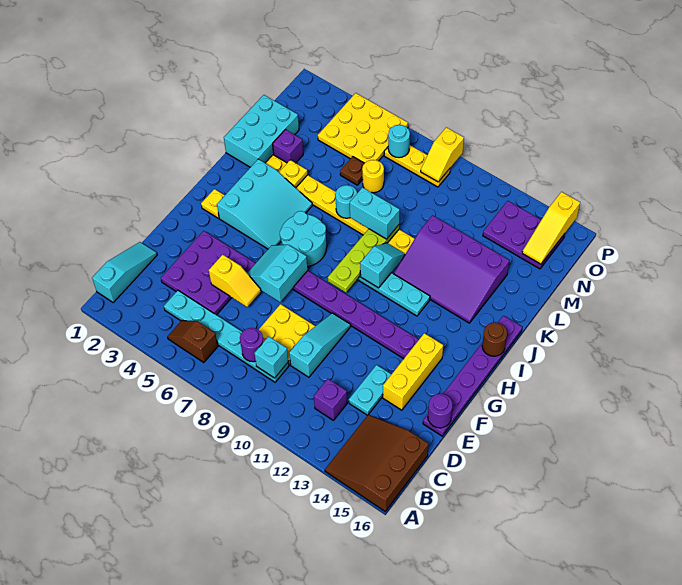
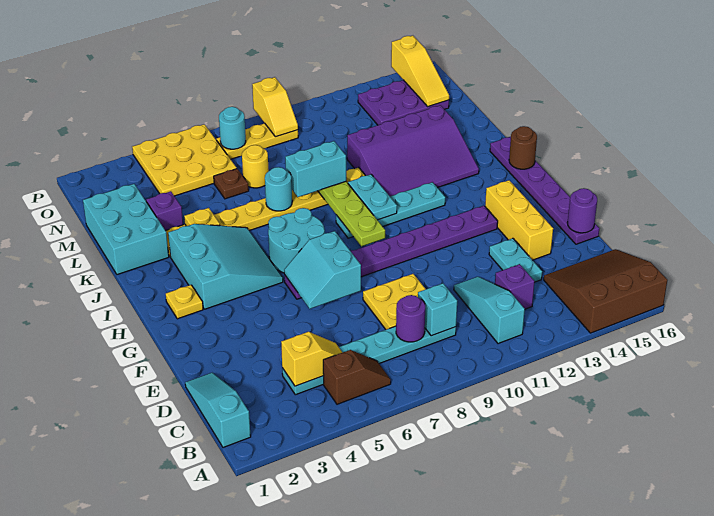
brown slope A14:C16 level 1 top 16 -> brown slope A14:C16 level 1 top A
brown slope B5:B6 level 1 top 6 -> brown slope B5:B6 level 1 top 5
purple plate D3:F5 level 1 -> none
cyan slope D10:F10 level 1 top D -> cyan slope B11:D11 level 1 top B
yellow slope E5:E6 level 2 top 5 -> yellow slope C4:C5 level 2 top 4
cyan slope I10:J10 level 2 top I -> cyan plate I10:J10 level 2

